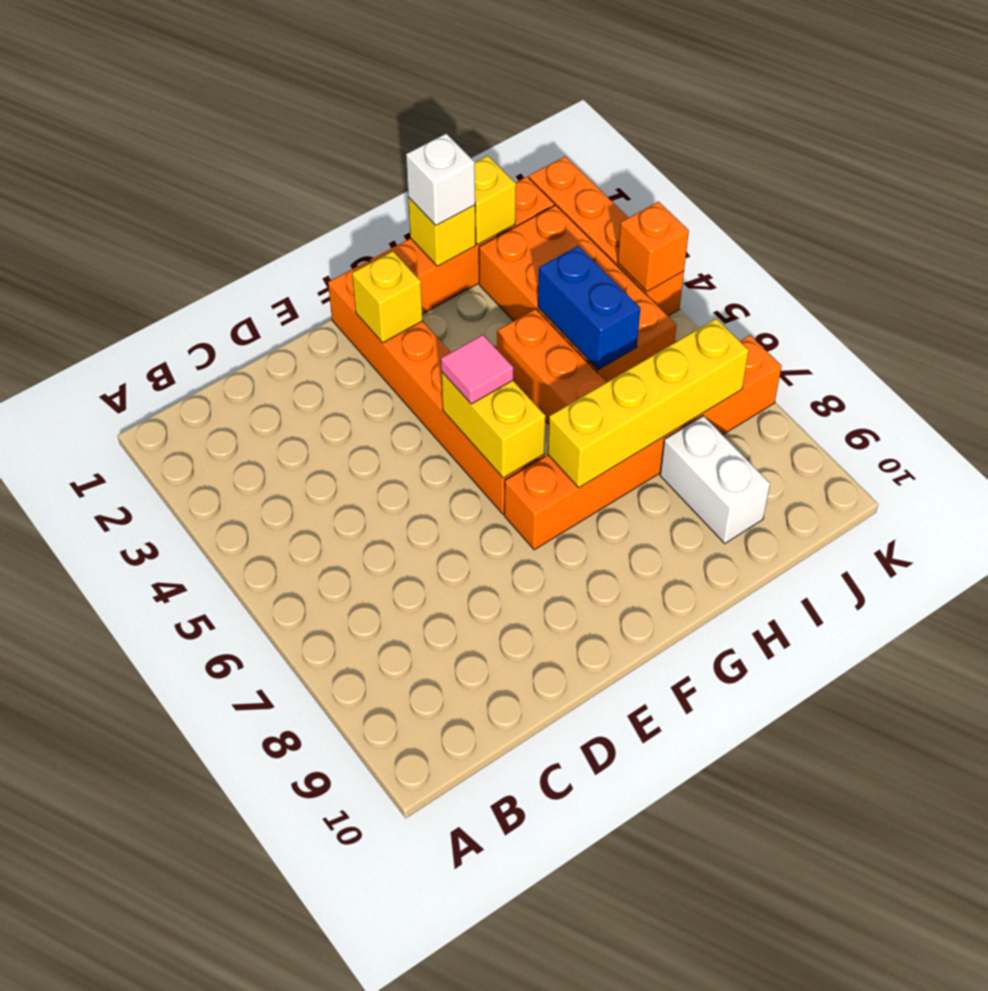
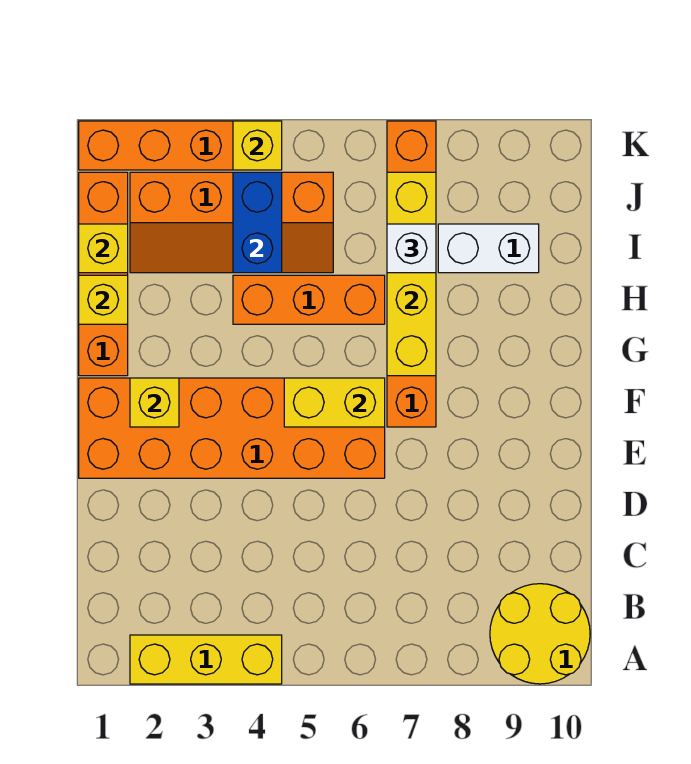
none -> yellow brick A2:A4 level 1
none -> yellow round brick A9:B10 level 1
orange brick F1:F6 level 1 -> orange brick E1:F6 level 1
pink tile F5 level 3 -> none
white brick H1 level 3 -> white brick I7 level 3
orange brick I2:J5 level 1 -> orange slope I2:J5 level 1 top J
blue brick I4:I5 level 2 -> blue brick I4:J4 level 2
orange brick K4 level 2 -> yellow brick K4 level 2

